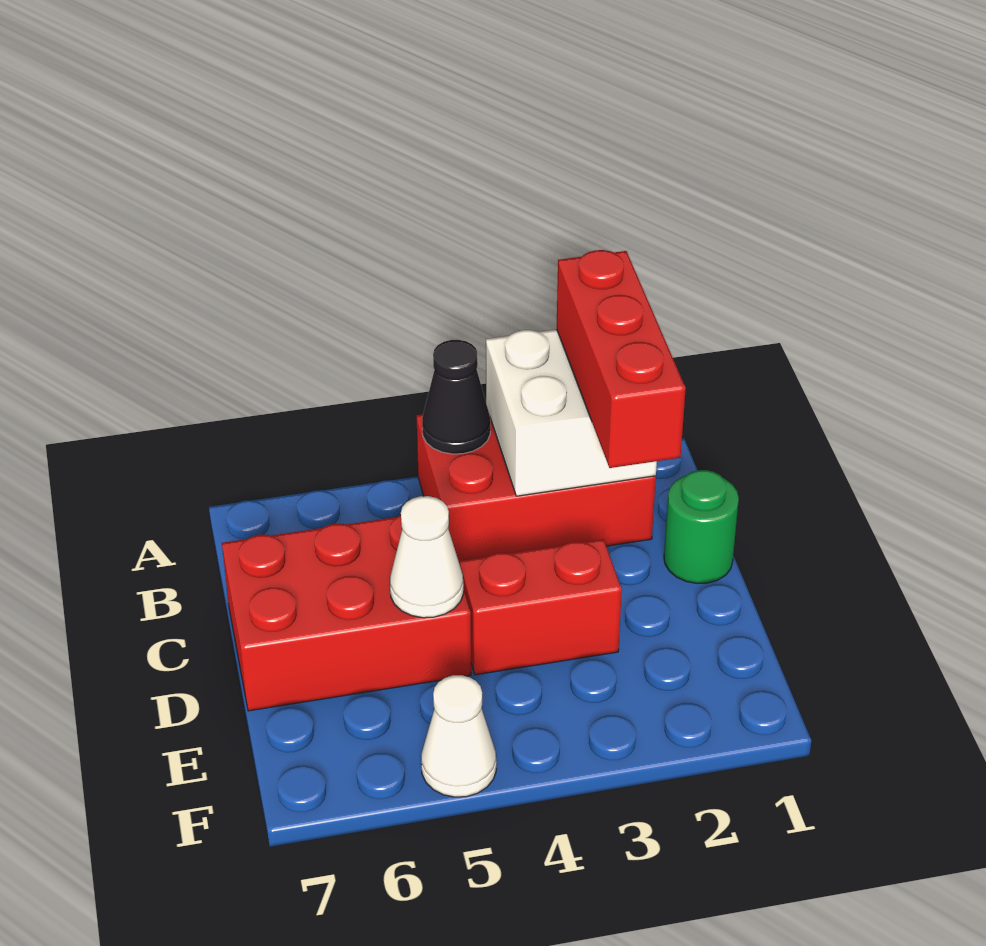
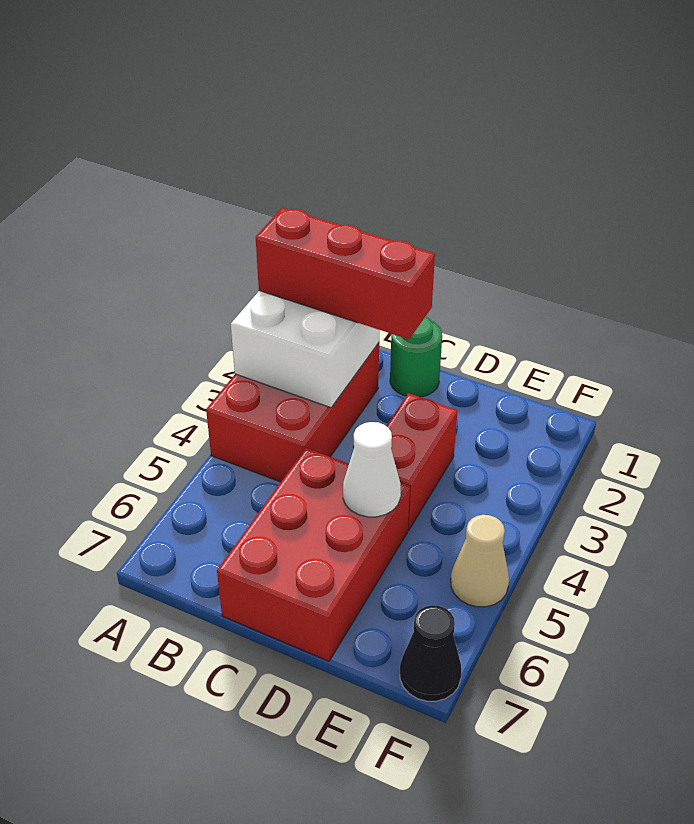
black cone A4 level 2 -> black cone F7 level 1
white cone F5 level 1 -> tan cone F5 level 1

